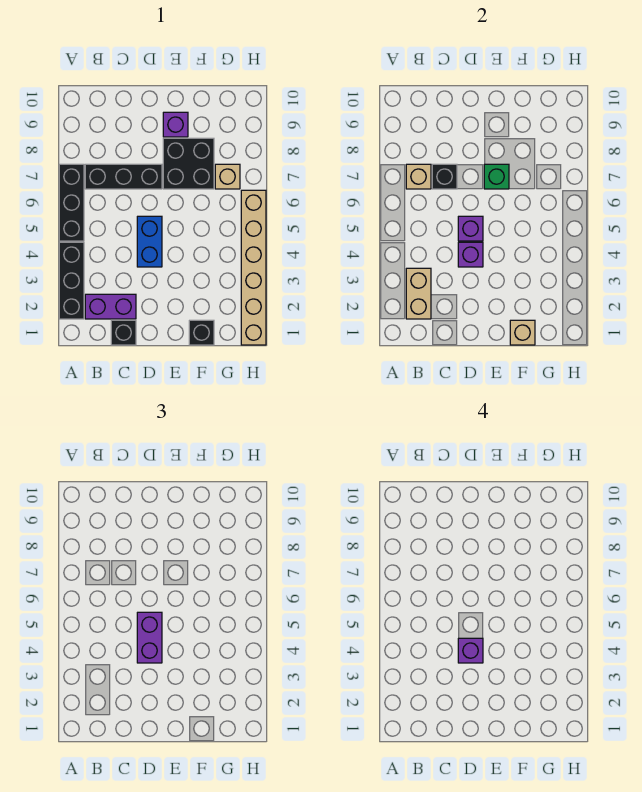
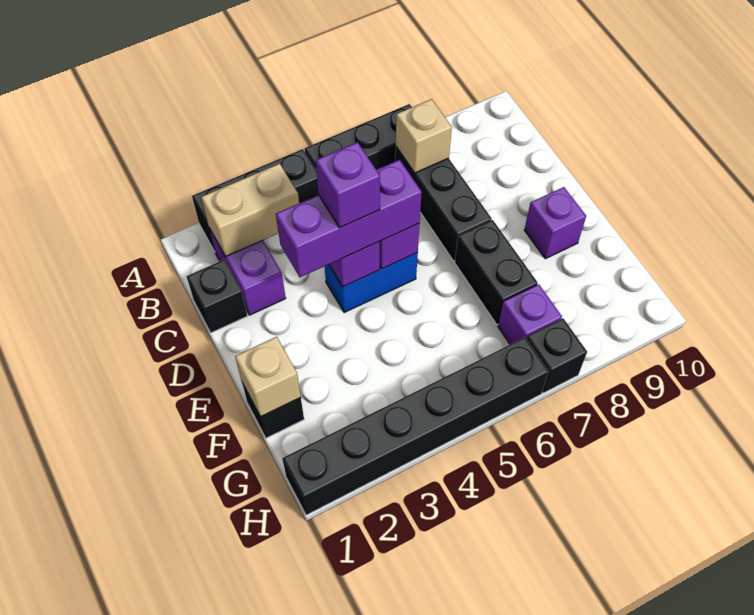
black brick C7 level 2 -> black brick H7 level 1
purple brick D4:D5 level 3 -> purple brick D3:D5 level 3
black brick E7:F8 level 1 -> black brick E7:F7 level 1
green brick E7 level 2 -> none
tan brick G7 level 1 -> purple brick G7 level 1
tan brick H1:H6 level 1 -> black brick H1:H6 level 1

